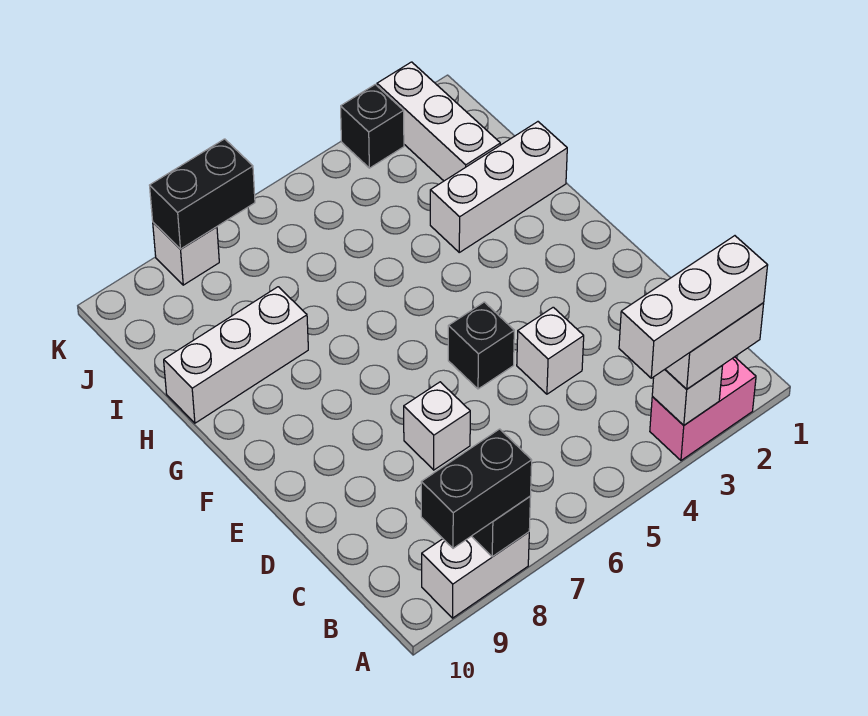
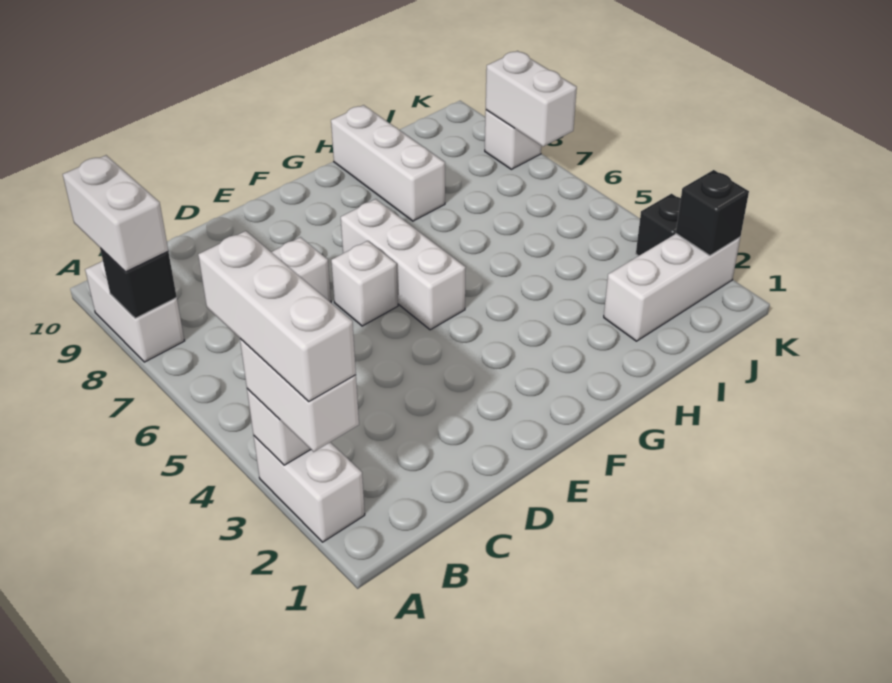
pink brick A2:A3 level 1 -> white brick A2:A3 level 1
black brick A8:A9 level 3 -> white brick A8:A9 level 3
white brick D4 level 1 -> white brick E6 level 1
black brick E5 level 1 -> black brick K2 level 2
white brick H1:H3 level 1 -> white brick F5:F7 level 1
black brick K7:K8 level 2 -> white brick K7:K8 level 2

